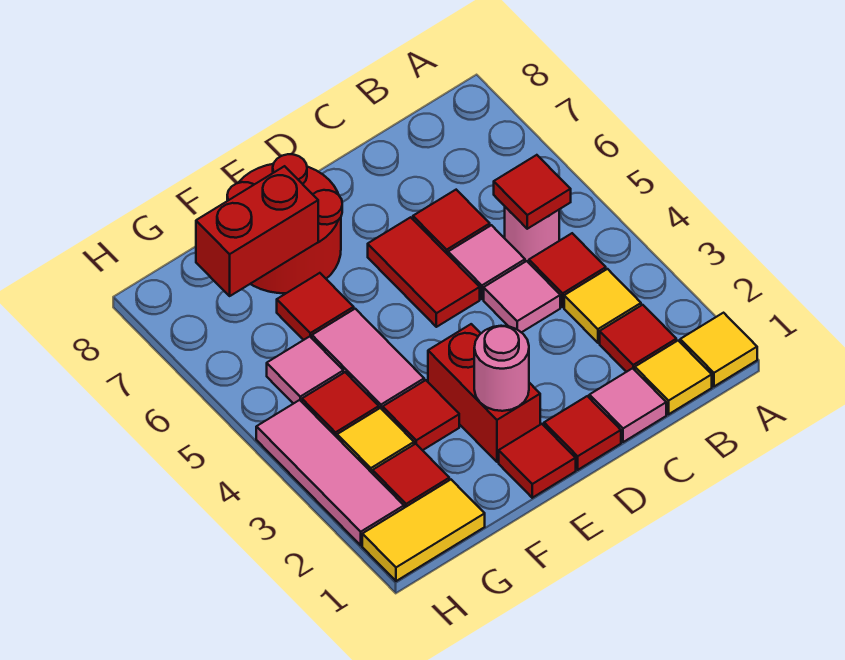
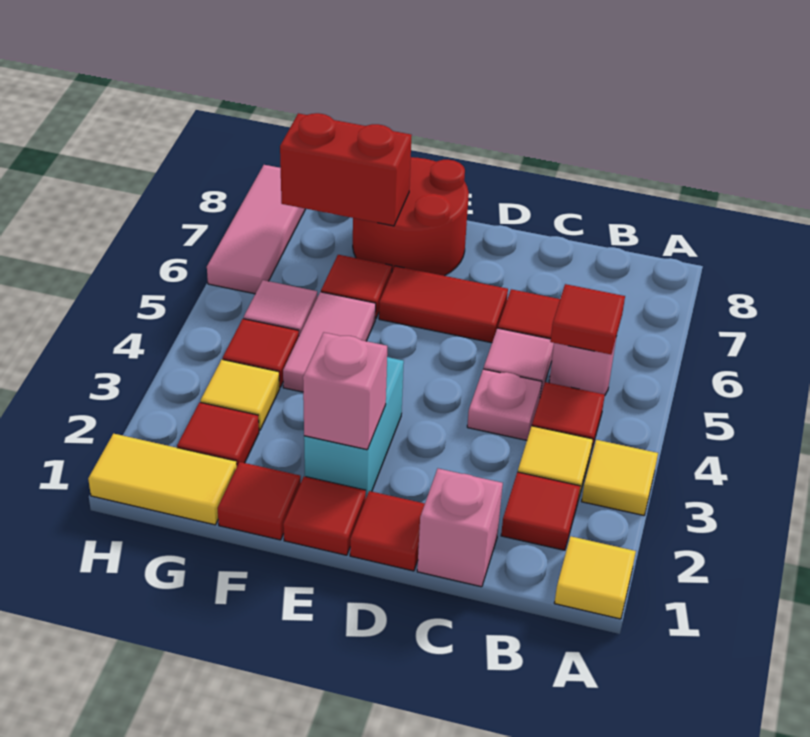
yellow tile B1 level 1 -> yellow tile A3 level 1
pink tile C1 level 1 -> pink brick C1 level 1
pink tile C4 level 1 -> pink plate C4 level 1
red tile D5:D6 level 1 -> red tile D6:E6 level 1
red brick E2:E3 level 1 -> cyan brick E2:E3 level 1
pink round brick E2 level 2 -> pink brick E2 level 2
red tile F3 level 1 -> red tile F1 level 1
pink tile H2:H4 level 1 -> pink tile H6:H8 level 1

